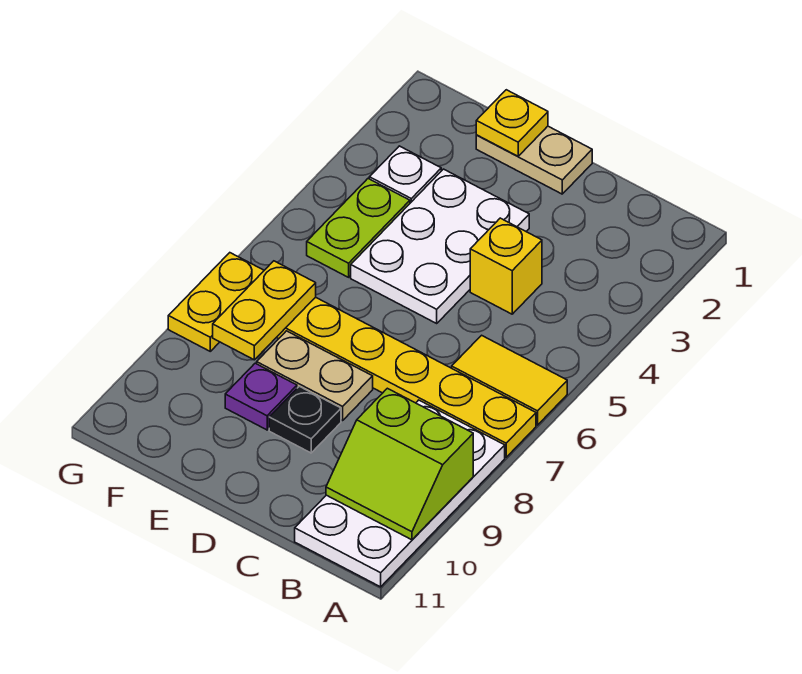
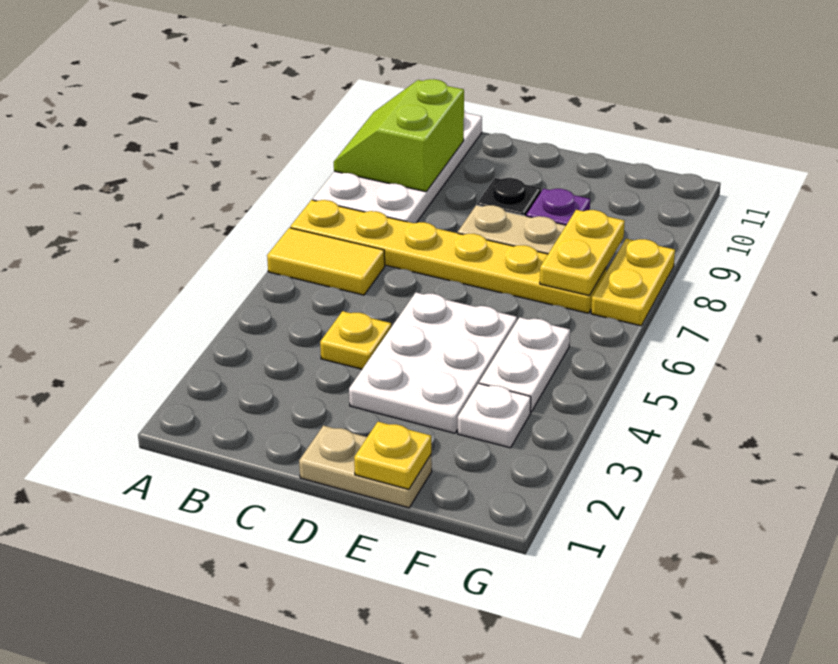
lime slope A9:B10 level 2 top 9 -> lime slope A9:B10 level 2 top B
yellow brick C4 level 1 -> yellow plate C4 level 1
lime plate F4:F5 level 1 -> white plate F4:F5 level 1

